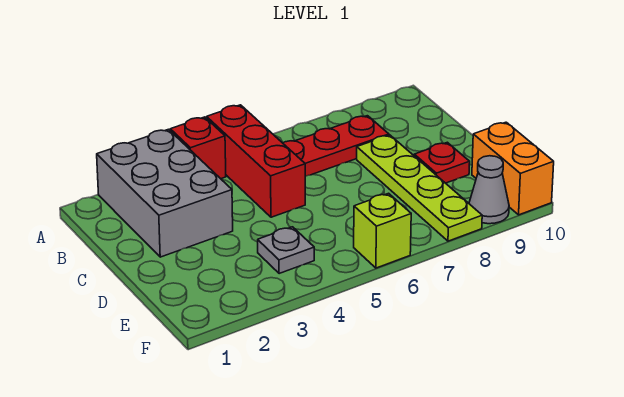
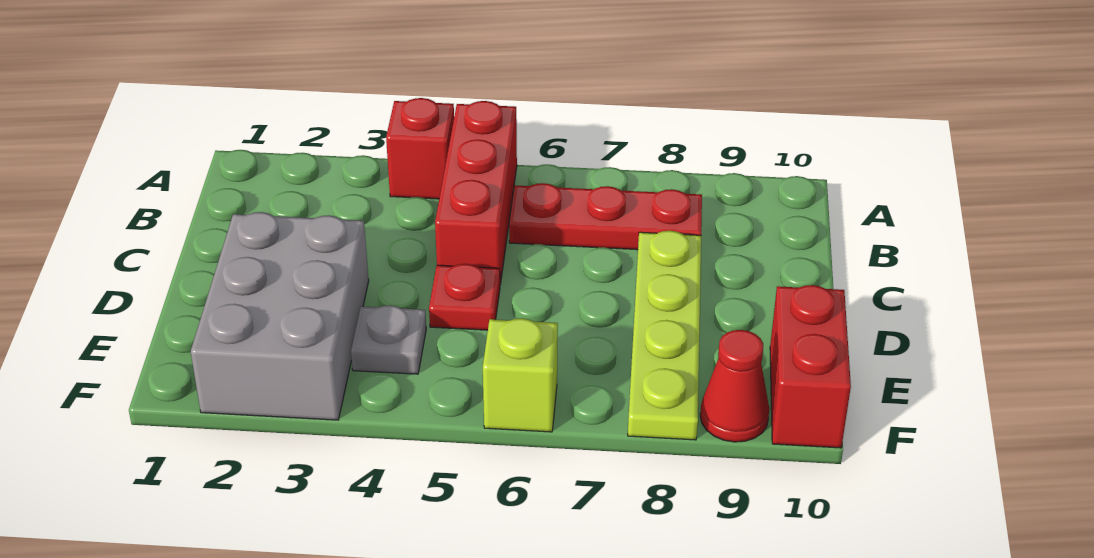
grey brick A2:C3 level 1 -> grey brick D2:F3 level 1
red plate D9 level 1 -> red plate D5 level 1
orange brick E10:F10 level 1 -> red brick E10:F10 level 1
grey cone F9 level 1 -> red cone F9 level 1

